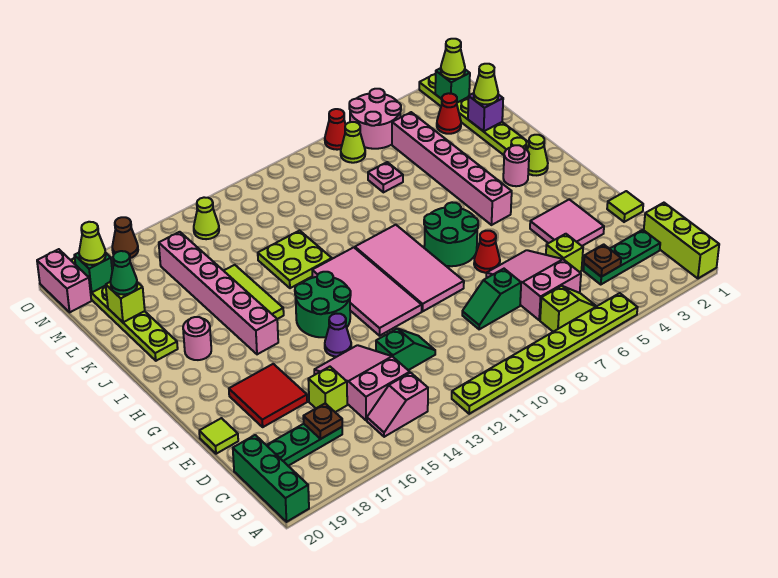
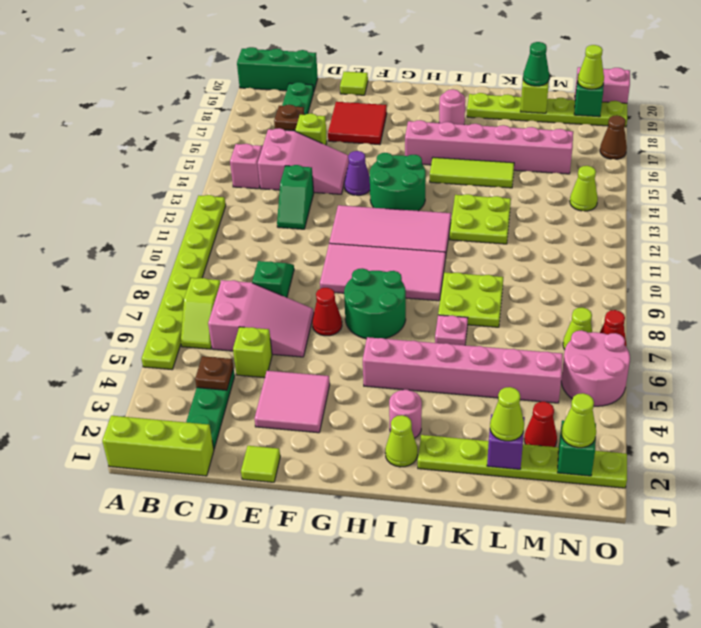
none -> lime plate J8:K9 level 1
pink plate L7 level 1 -> pink plate J7 level 1

